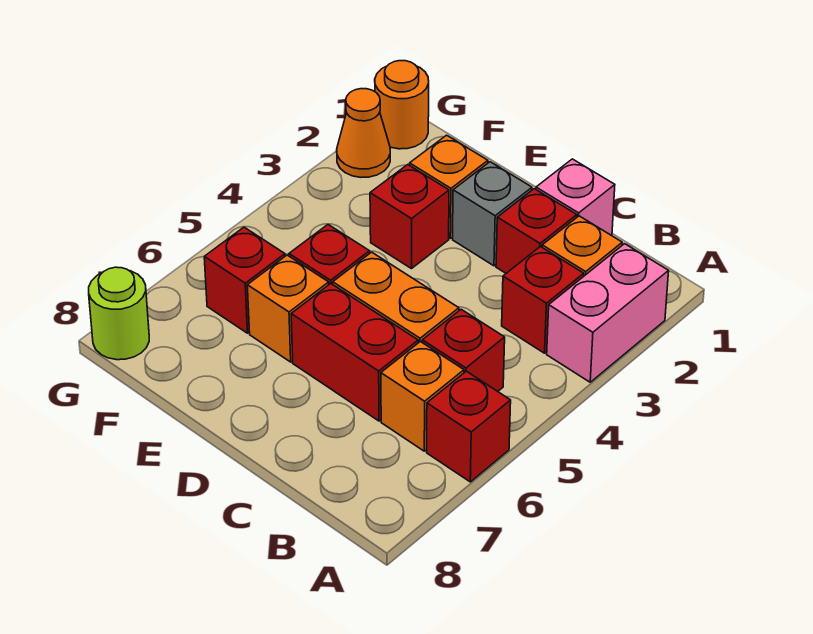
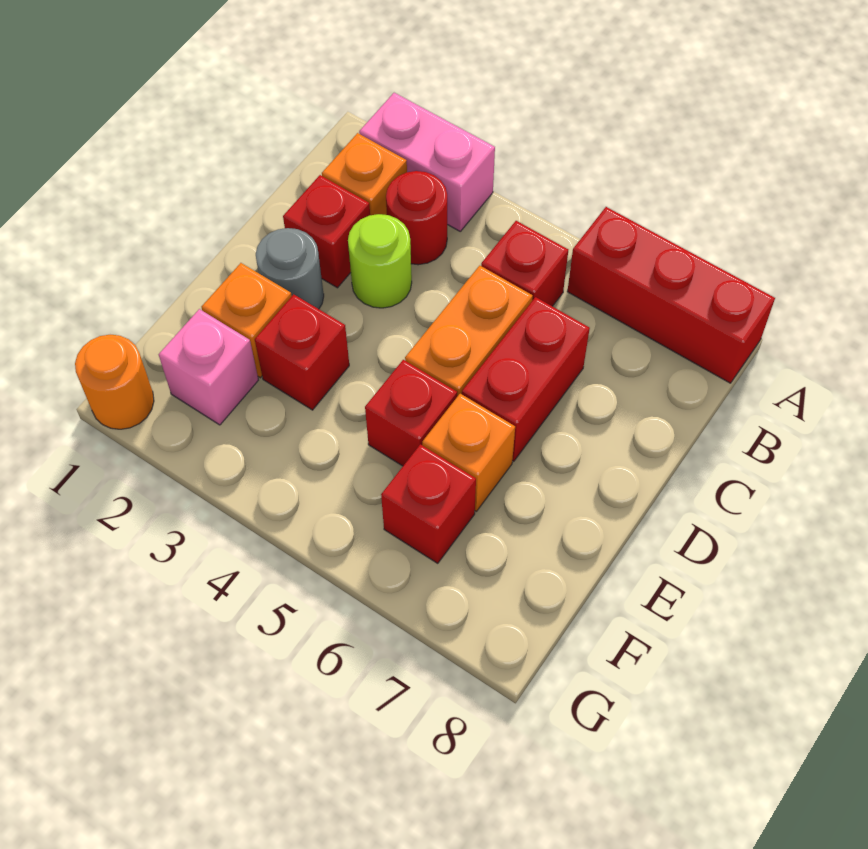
red brick A6 level 1 -> red brick A6:A8 level 1
red brick B3 level 1 -> red round brick B3 level 1
orange brick B6 level 1 -> none
pink brick C1 level 1 -> pink brick F2 level 1
grey brick D2 level 1 -> grey round brick D2 level 1
orange cone G2 level 1 -> none
lime round brick G8 level 1 -> lime round brick C3 level 1

